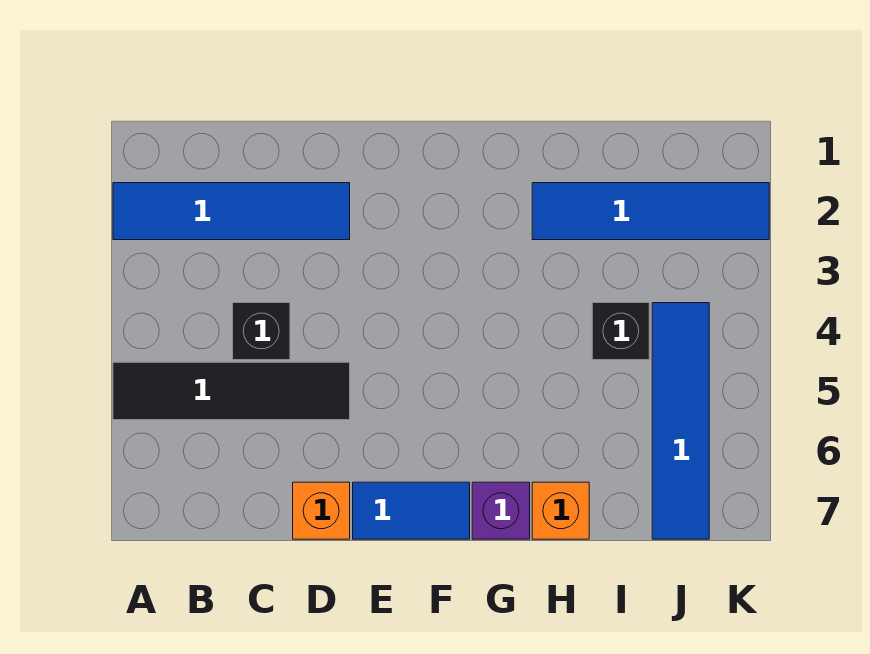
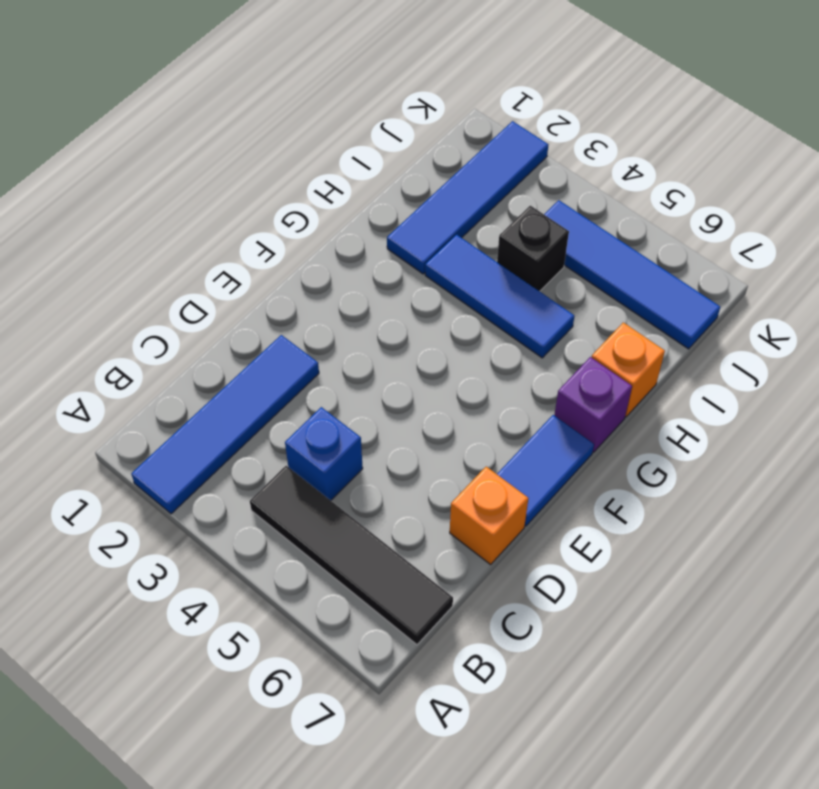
black tile A5:D5 level 1 -> black tile B4:B7 level 1
black brick C4 level 1 -> blue brick C4 level 1
none -> blue tile H3:H5 level 1

